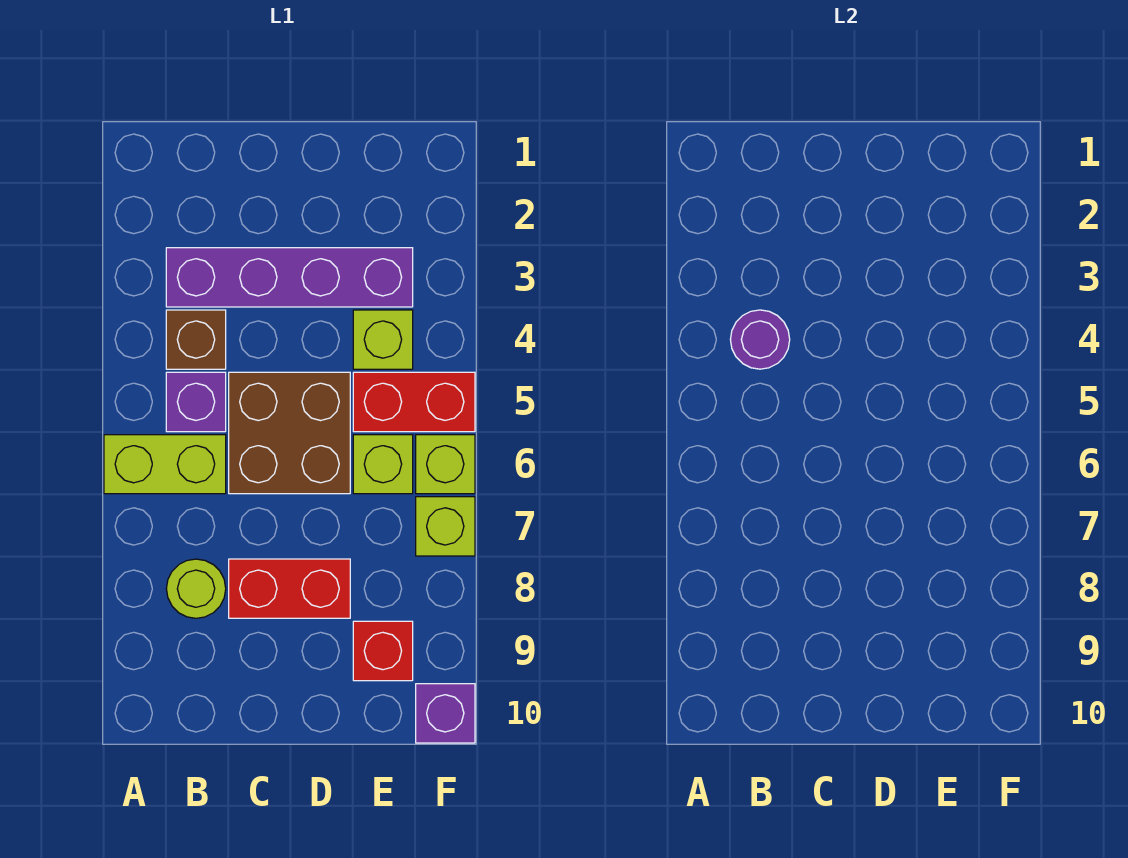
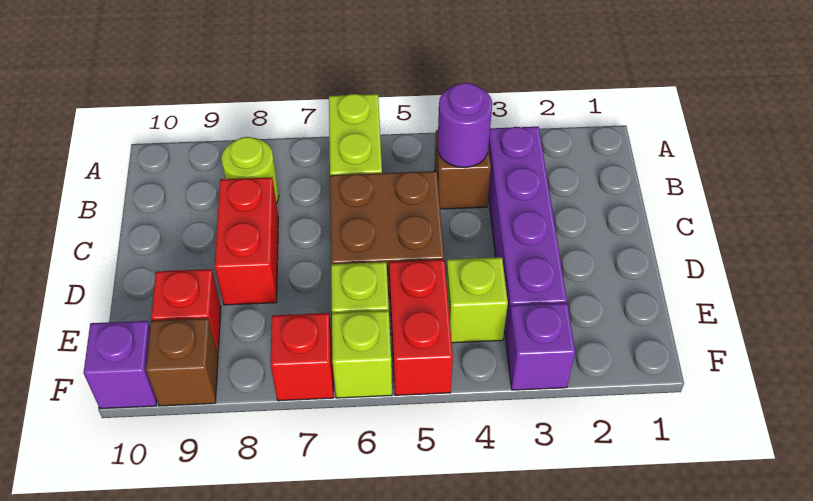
purple brick B5 level 1 -> purple brick F3 level 1
lime brick F7 level 1 -> red brick F7 level 1
none -> brown brick F9 level 1

